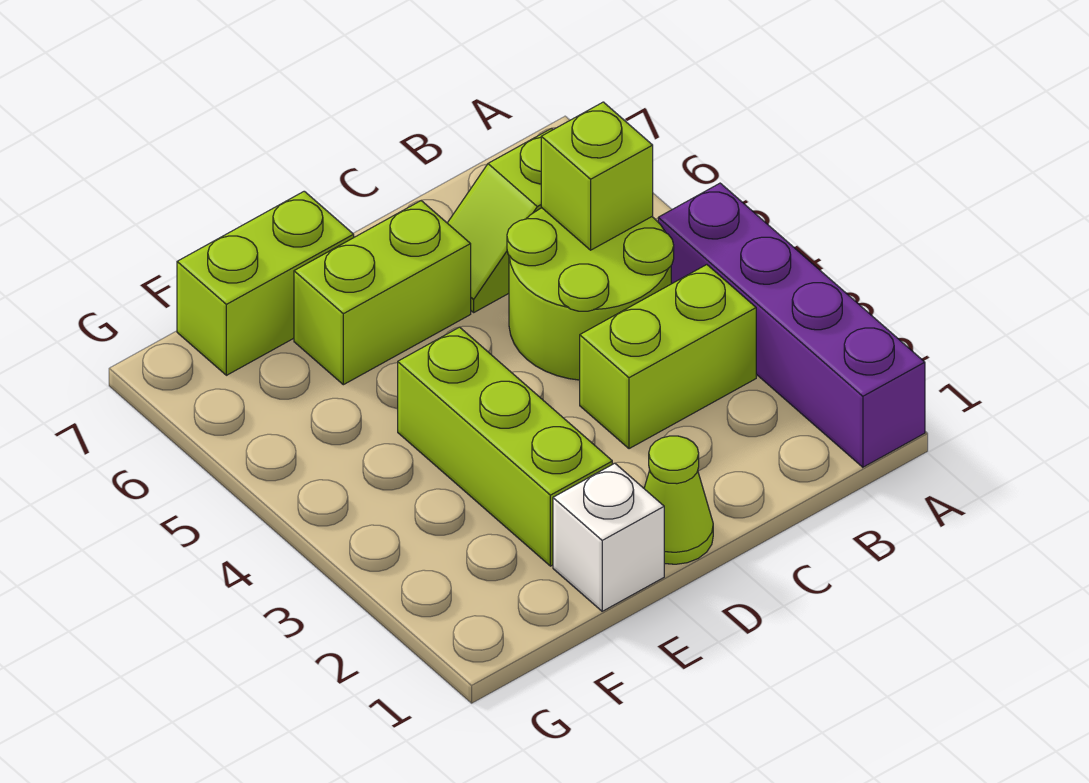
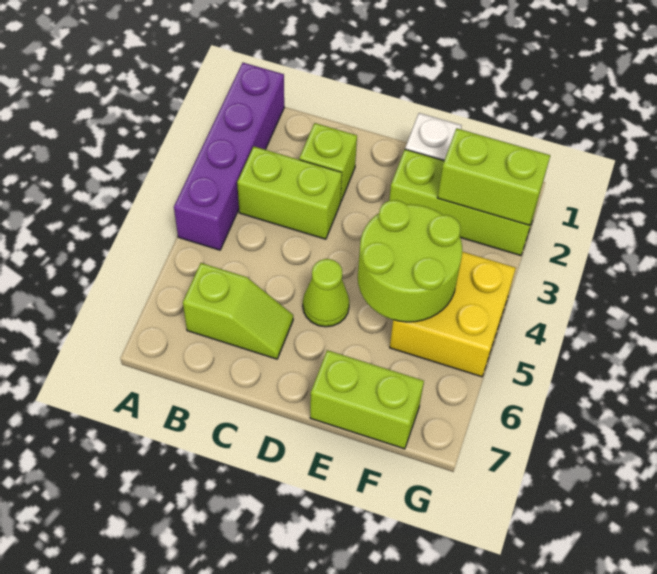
lime round brick B4:C5 level 1 -> lime round brick E4:F5 level 2
lime brick B5 level 2 -> lime brick C2 level 1
lime cone D1 level 1 -> lime cone D5 level 1
lime brick D6:E6 level 1 -> lime brick F2:G2 level 2
lime brick E2:E4 level 1 -> lime brick E2:G2 level 1
none -> yellow brick F4:G5 level 1

